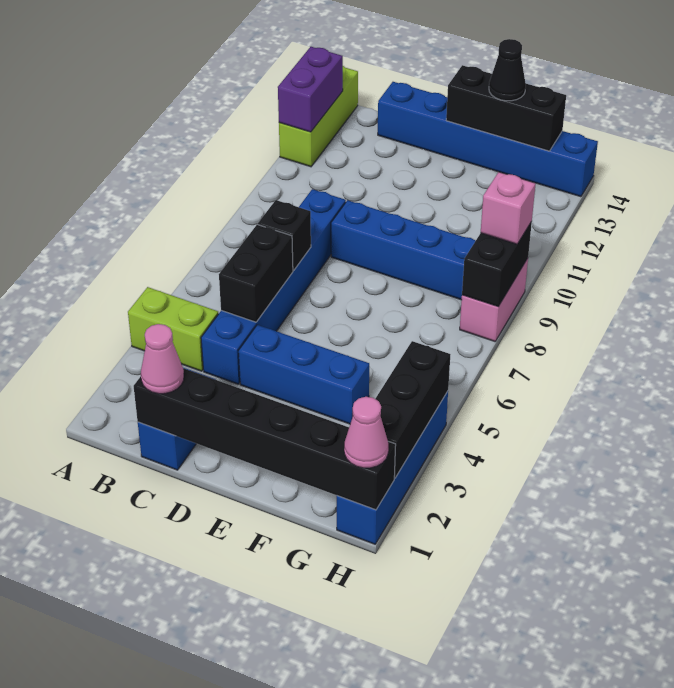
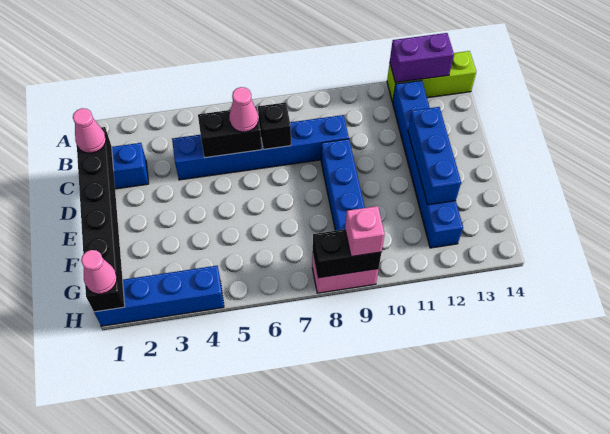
lime brick A4:B4 level 1 -> none
none -> pink cone C6 level 3
blue brick C14:H14 level 1 -> blue brick B12:G12 level 1
blue brick D4:F4 level 1 -> blue brick D12:F12 level 2
black brick E14:G14 level 2 -> none
black cone F14 level 3 -> none
black brick H2:H4 level 2 -> none

